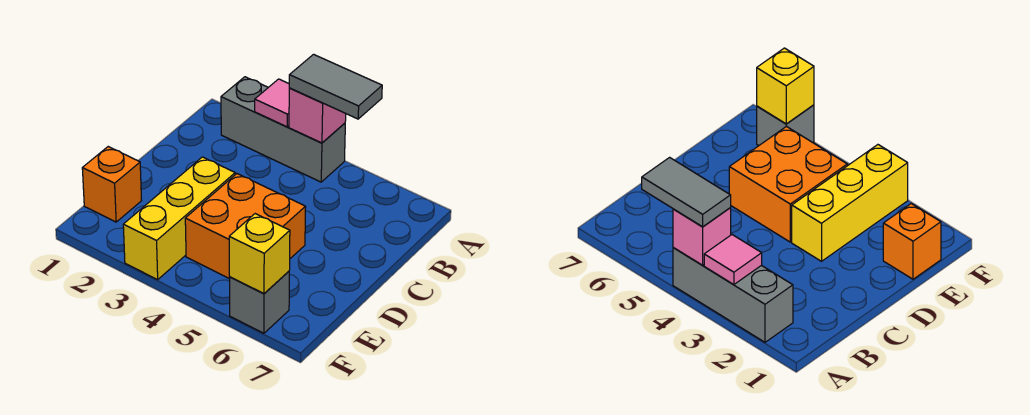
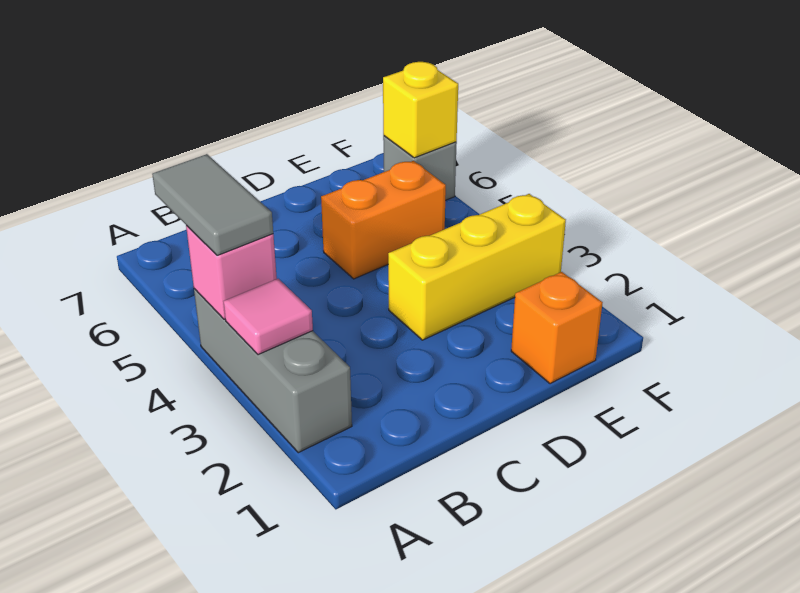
orange brick D4:E5 level 1 -> orange brick D5:E5 level 1

